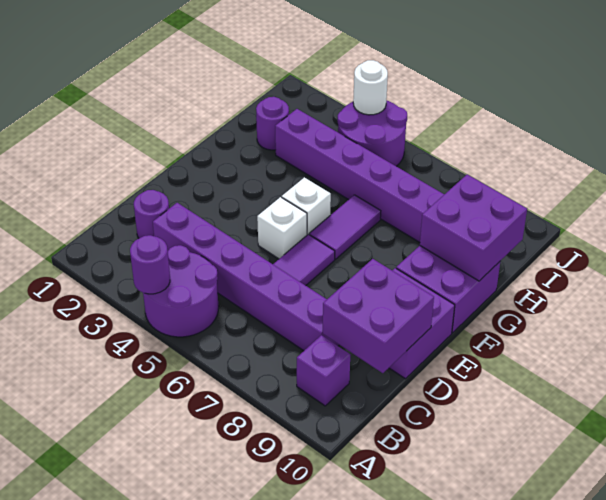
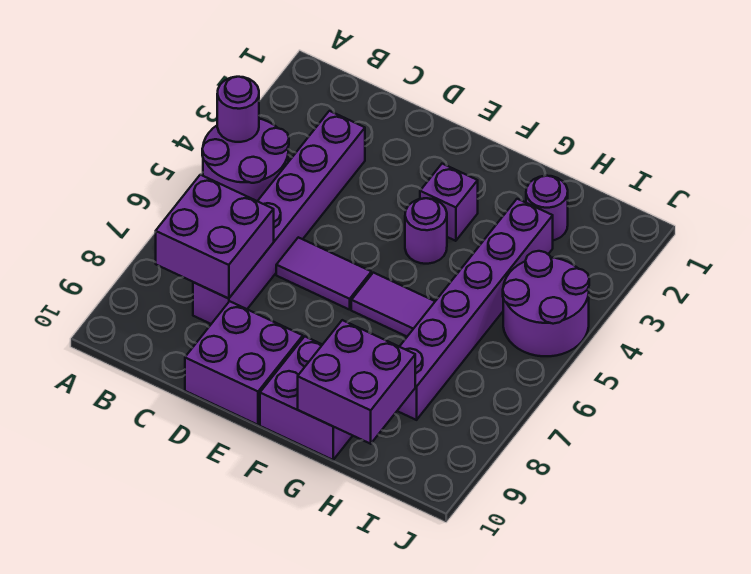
purple brick B9 level 1 -> purple brick F3 level 1
purple round brick C2 level 1 -> purple round brick F4 level 1
purple brick C9:D10 level 2 -> purple brick B7:C8 level 2
white brick E5 level 1 -> none
white brick F5 level 1 -> none
white round brick J4 level 2 -> none

